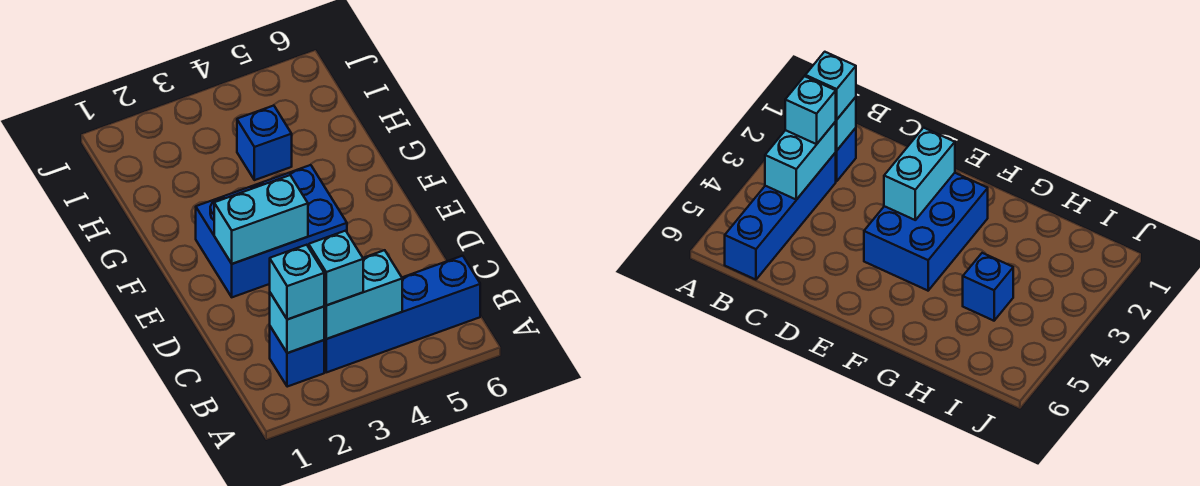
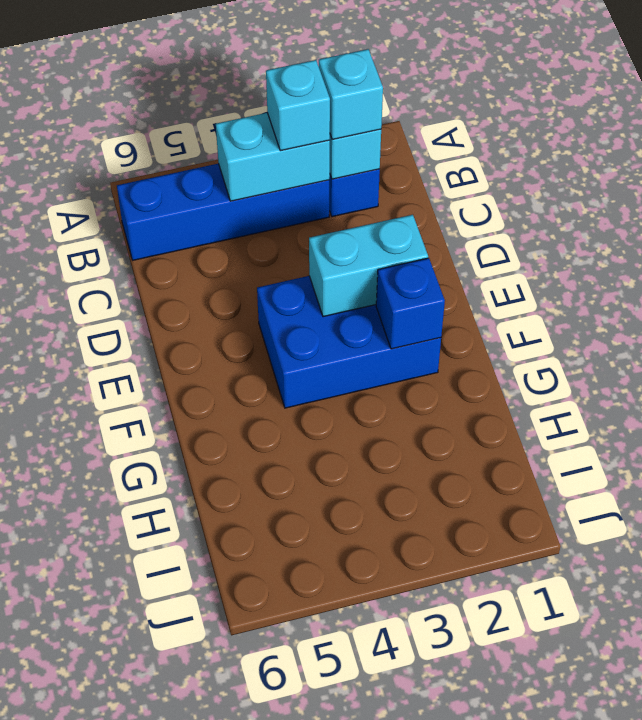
blue brick H4 level 1 -> blue brick F2 level 2

